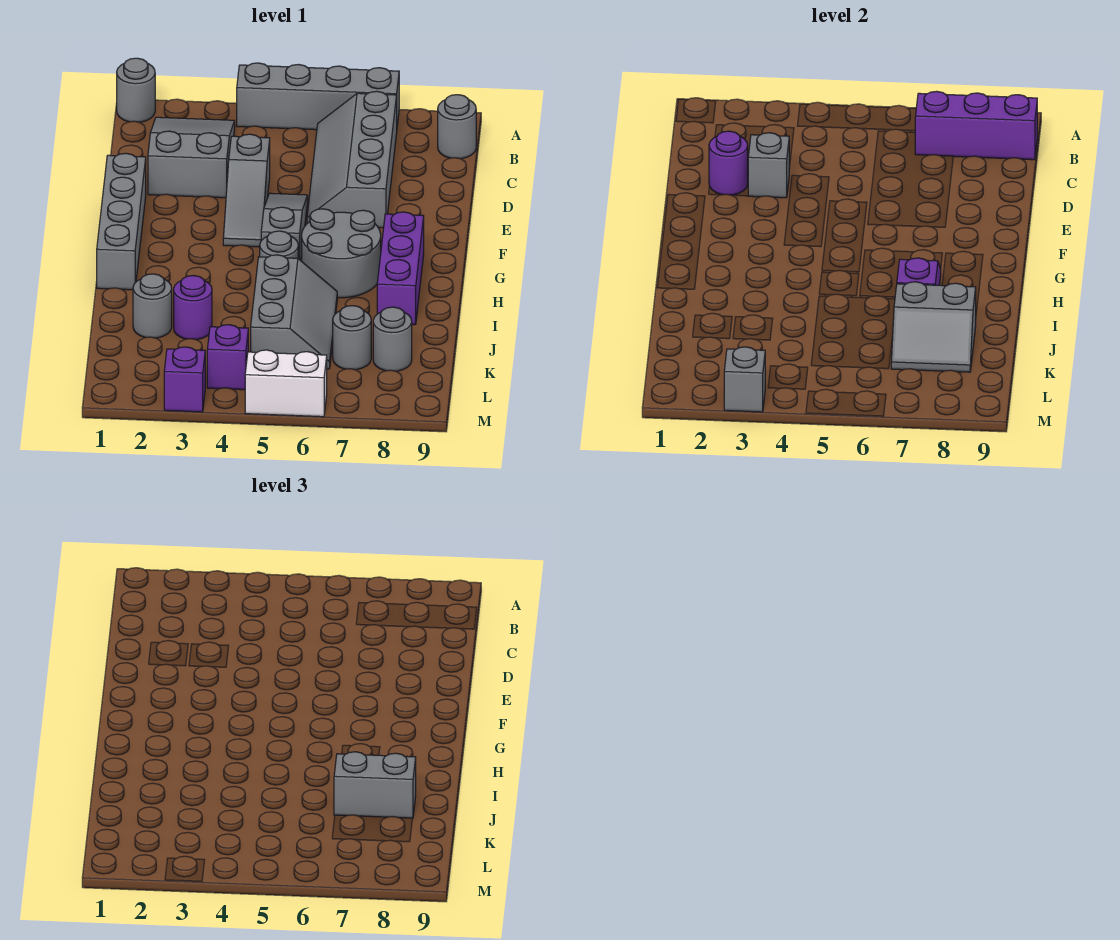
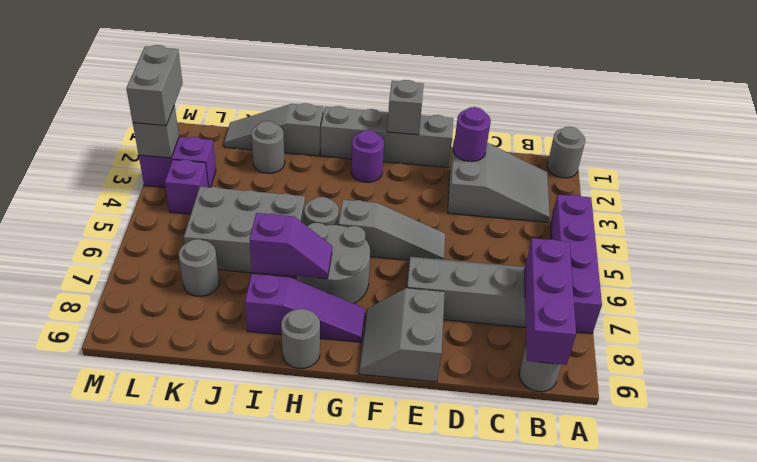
grey brick A4:A7 level 1 -> purple brick A4:A7 level 1
grey brick D3 level 2 -> grey brick F1 level 2
grey slope D4:F4 level 1 top D -> grey slope I1:K1 level 1 top I
purple brick G8:I8 level 1 -> purple slope G8:I8 level 1 top I
grey slope I5:K6 level 1 top 5 -> grey brick I5:K6 level 1
purple round brick J3 level 1 -> purple round brick G2 level 1
grey slope J7:K8 level 2 top J -> grey slope E8:F9 level 1 top E
grey brick J7:J8 level 3 -> grey brick M2:M3 level 3
grey round brick K8 level 1 -> grey round brick H9 level 1
purple brick M3 level 1 -> purple brick L3:M3 level 1
white brick M5:M6 level 1 -> none

